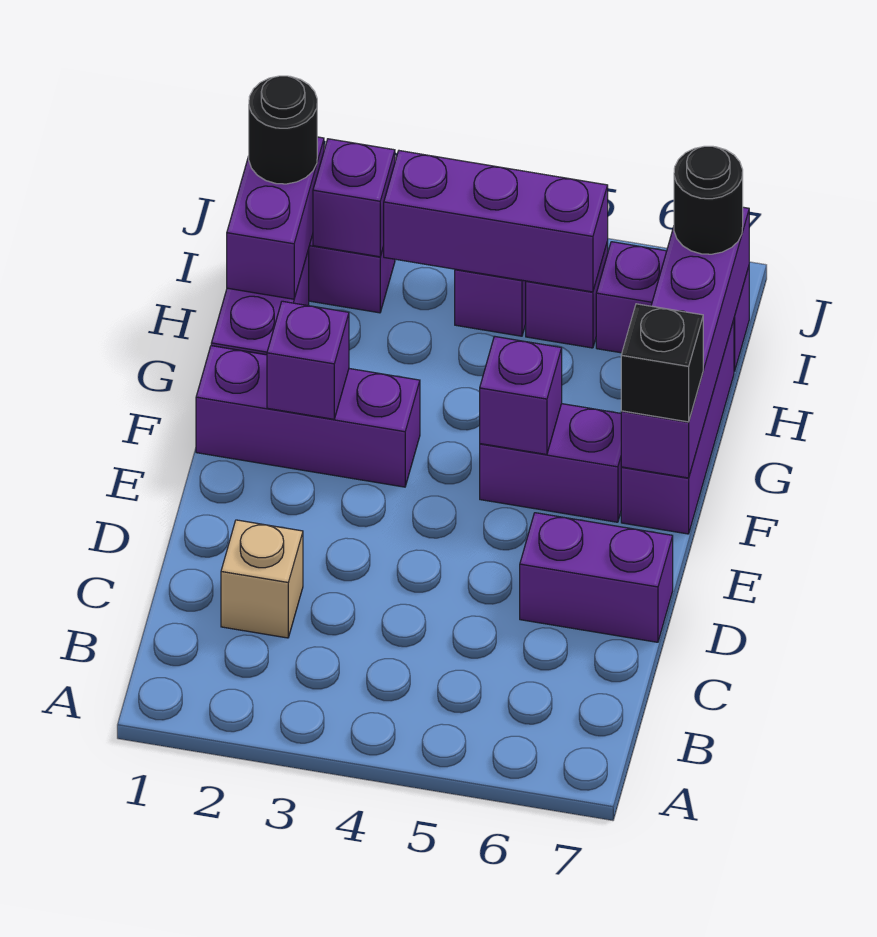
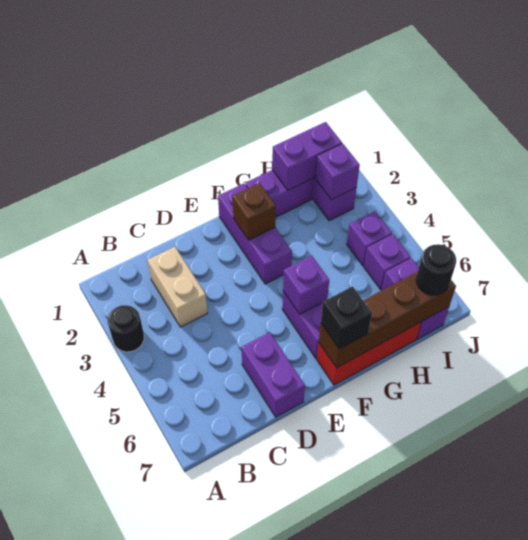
tan brick C2 level 1 -> tan brick C2:C3 level 1
purple brick F2 level 2 -> brown brick F2 level 2
purple brick F7:H7 level 1 -> red brick F7:H7 level 1
purple brick F7:I7 level 2 -> brown brick F7:I7 level 2
black round brick I1 level 3 -> black round brick A3 level 1
purple brick I3:I5 level 2 -> none

